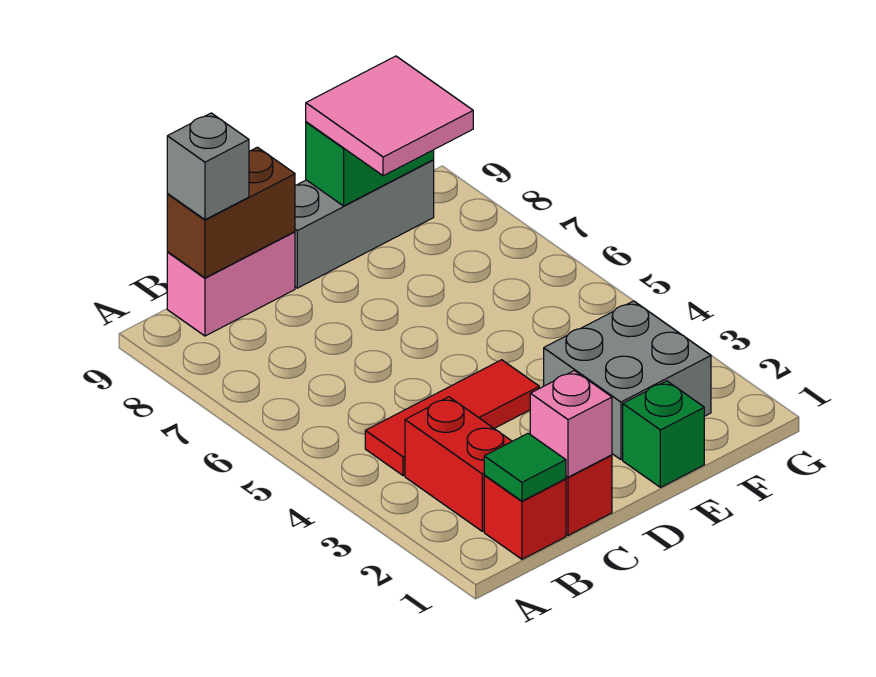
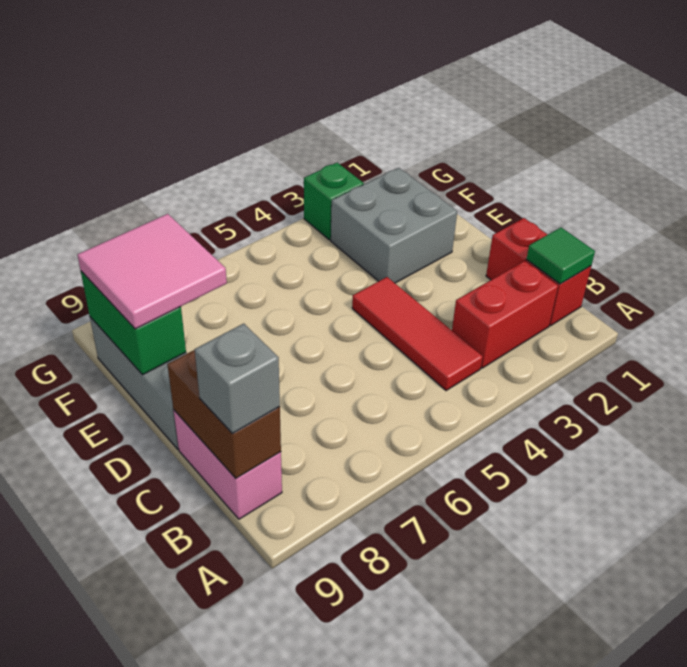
pink brick C1 level 2 -> none
green brick E1 level 1 -> green brick G3 level 1

